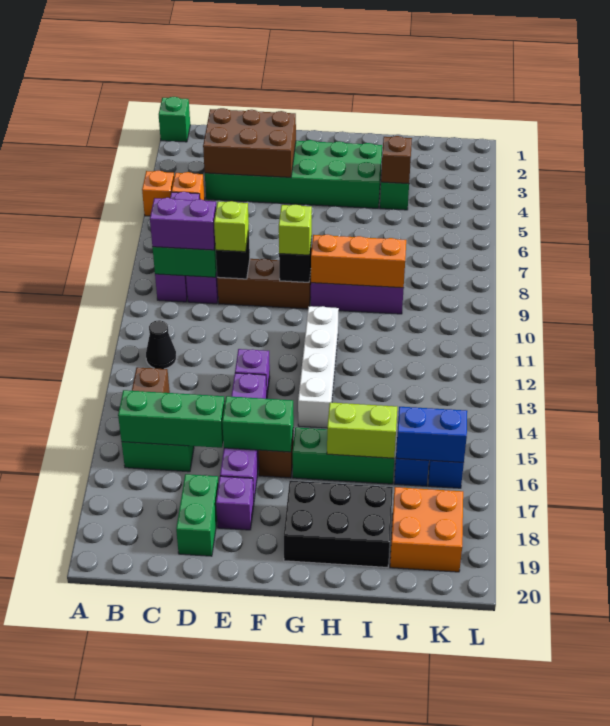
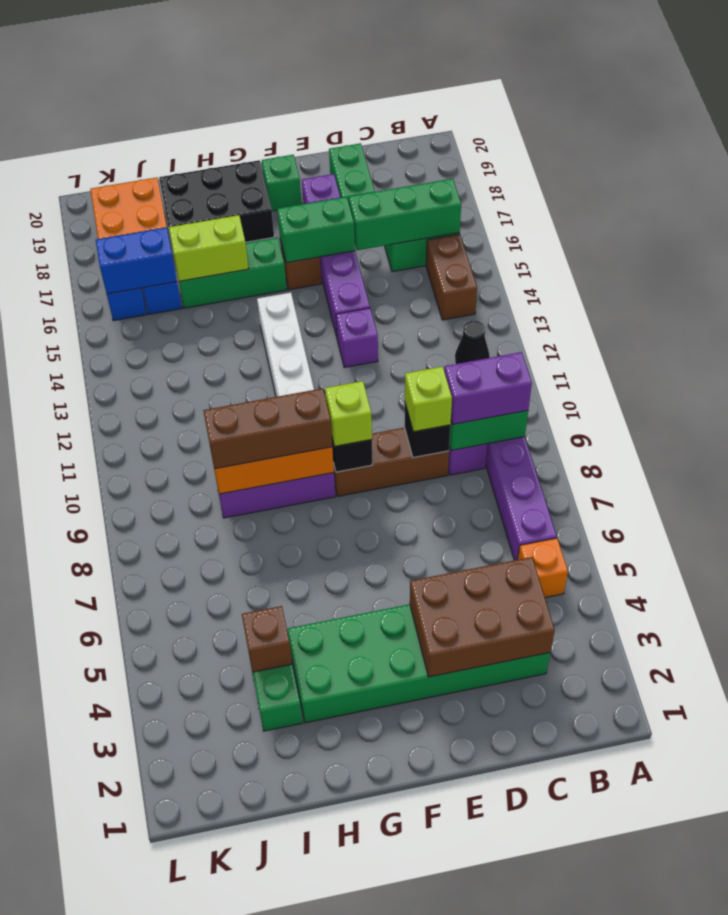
green brick A1 level 1 -> green brick F19 level 1
orange brick A5 level 1 -> none
none -> brown brick G9:I9 level 3

